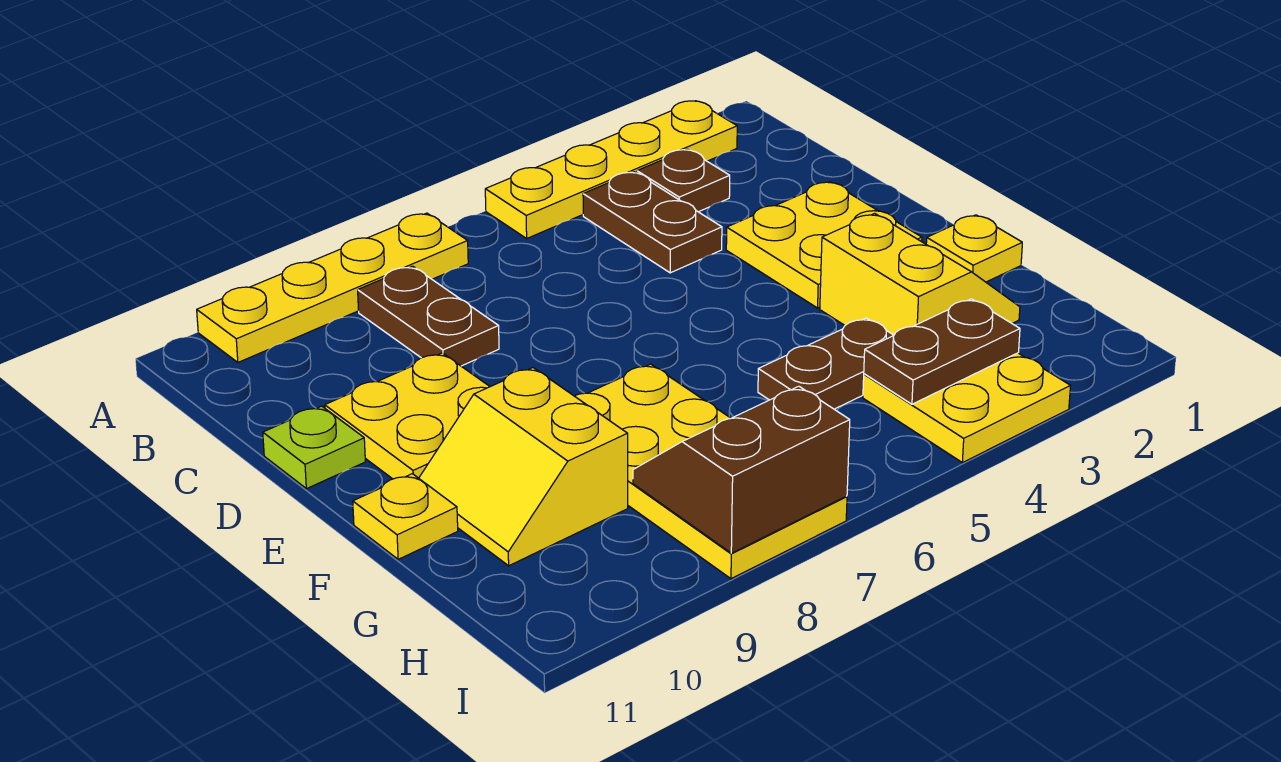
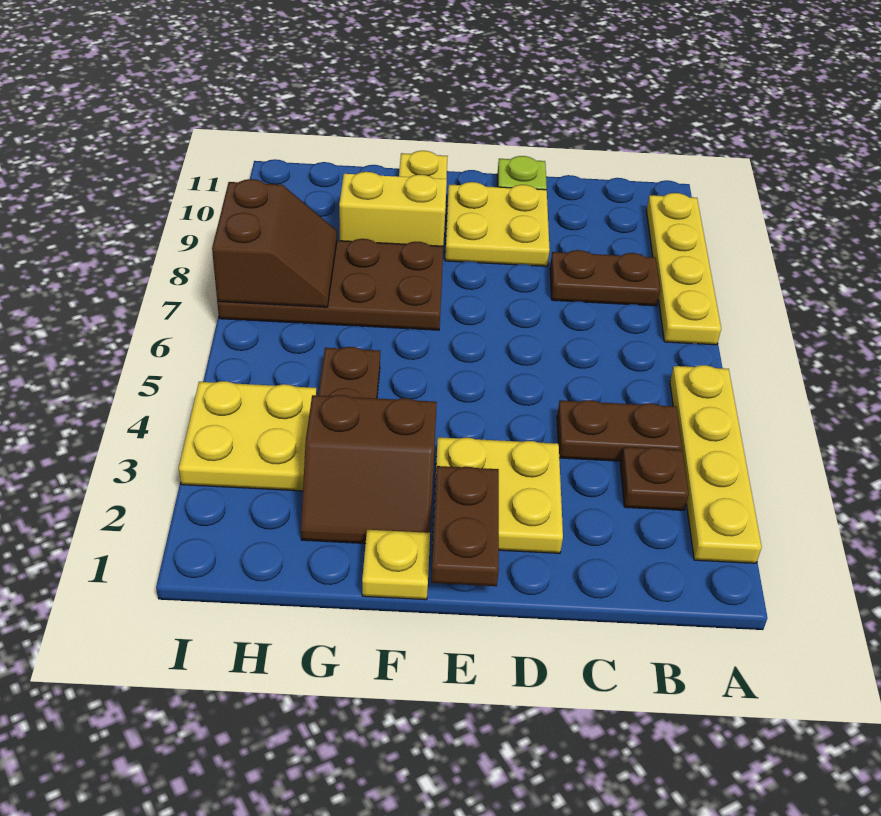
yellow slope F2:G3 level 1 top 3 -> brown slope F2:G3 level 1 top 3
yellow plate F7:I8 level 1 -> brown plate F7:I8 level 1
brown plate H3:H4 level 2 -> brown plate E1:E2 level 2

